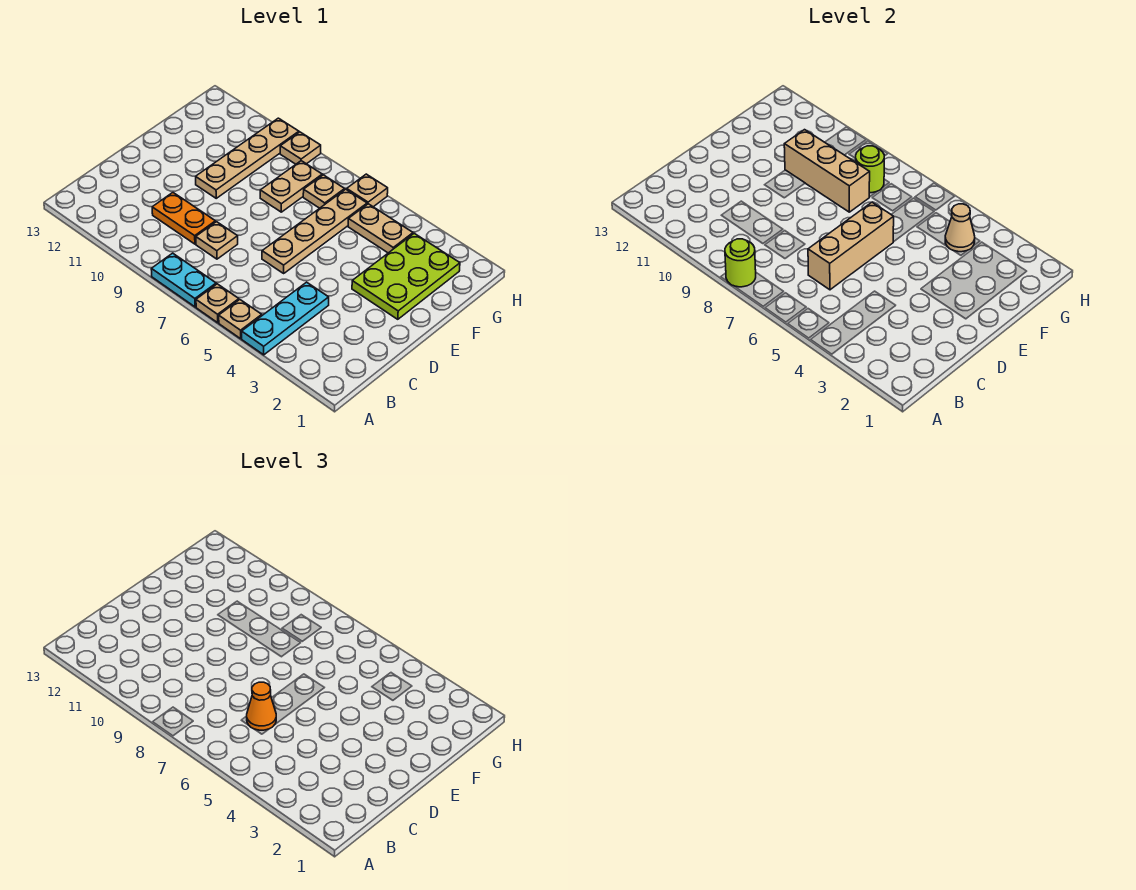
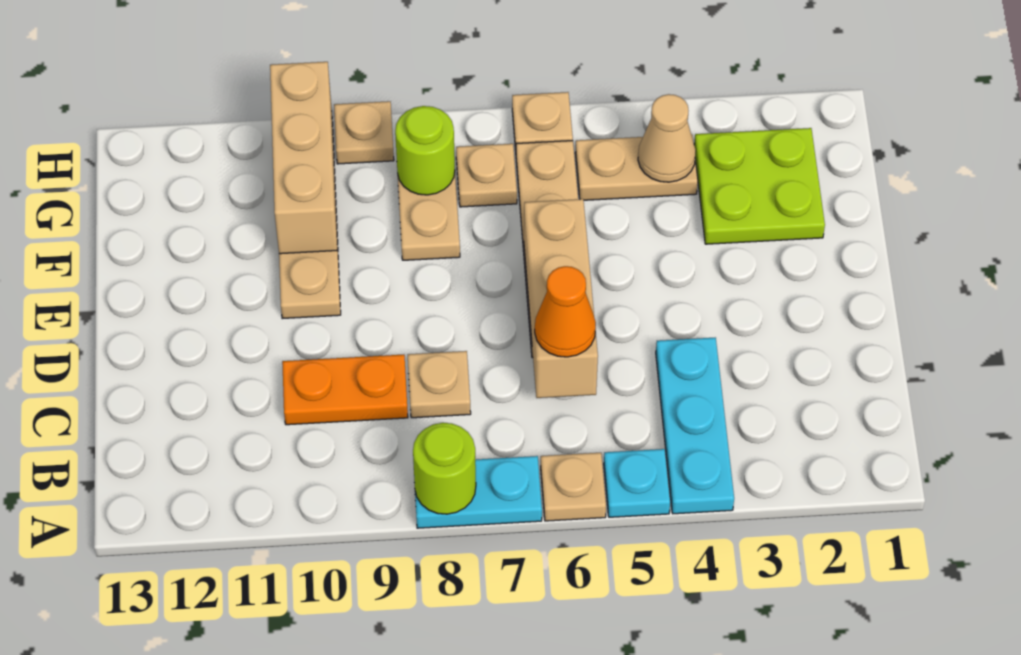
tan plate A5 level 1 -> cyan plate A5 level 1
lime plate E2:G3 level 1 -> lime plate F2:G3 level 1
tan brick F8:F10 level 2 -> tan brick F10:H10 level 2

